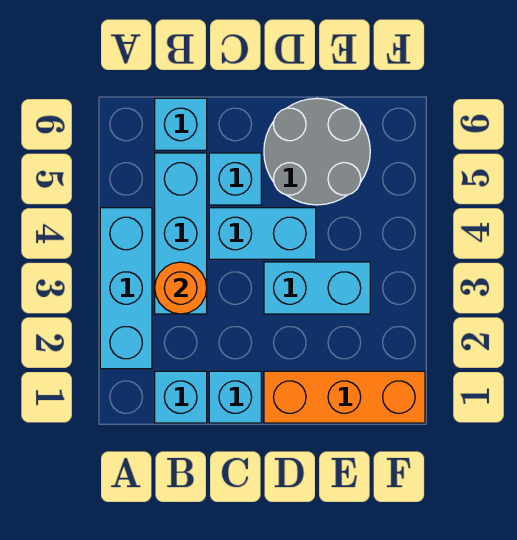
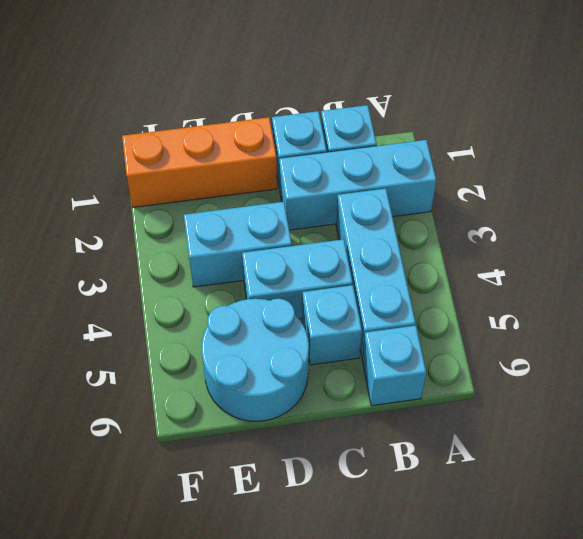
cyan brick A2:A4 level 1 -> cyan brick A2:C2 level 1
orange round brick B3 level 2 -> none
grey round brick D5:E6 level 1 -> cyan round brick D5:E6 level 1

